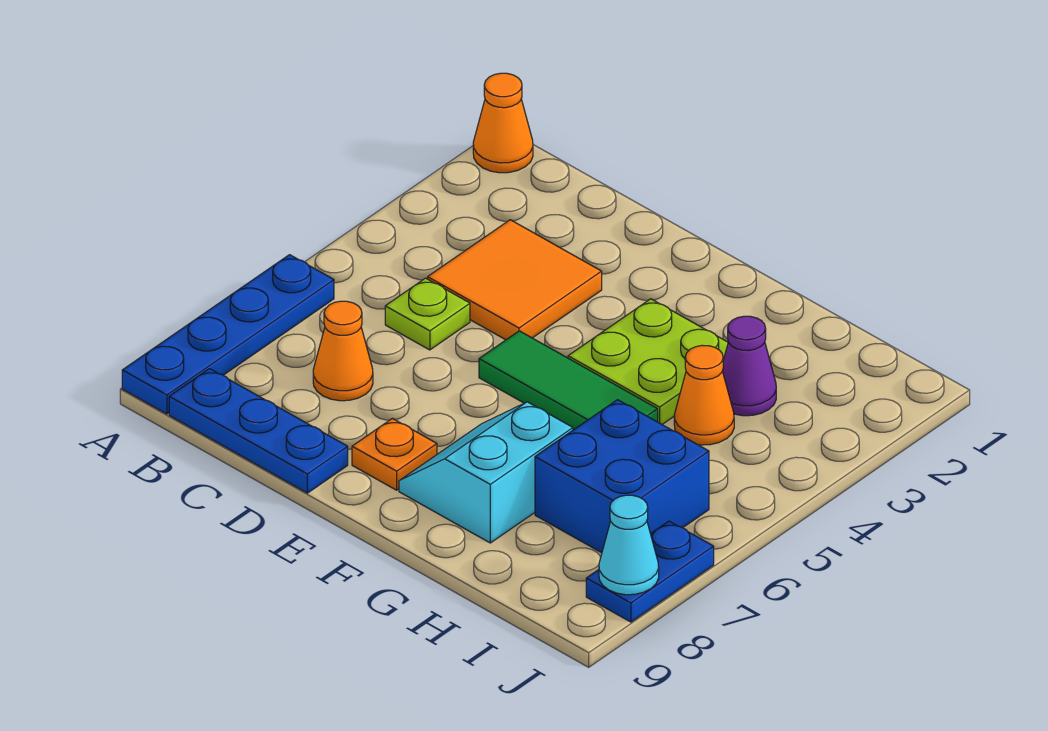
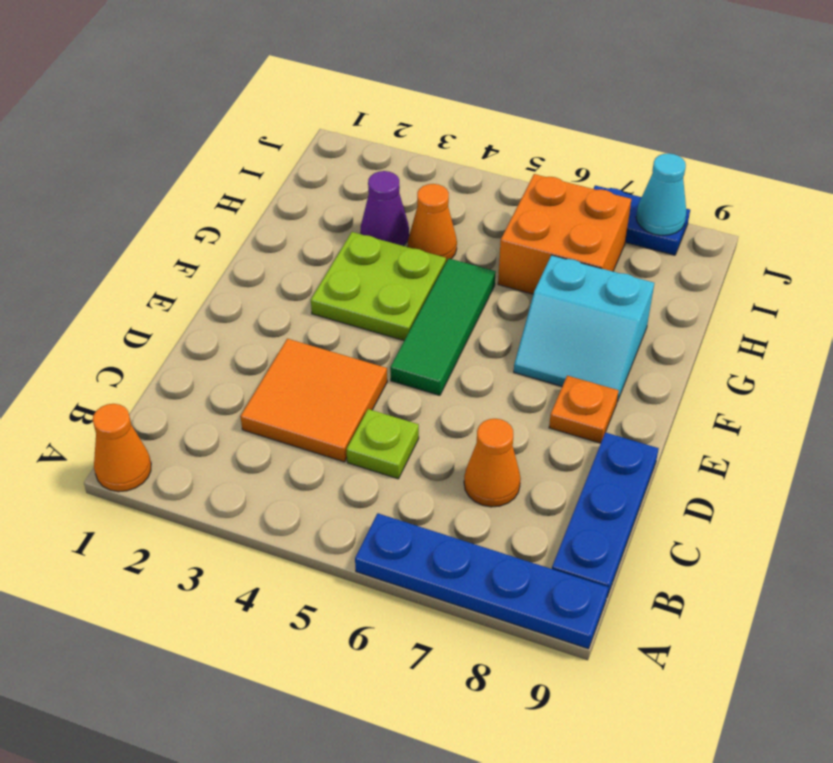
blue brick H6:I7 level 1 -> orange brick H6:I7 level 1

